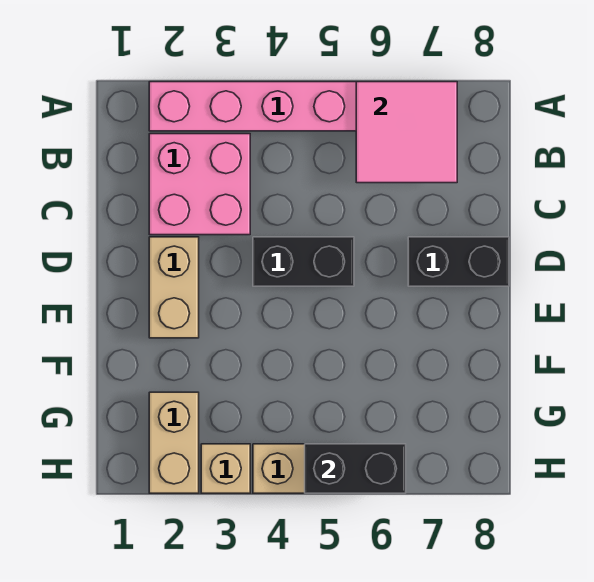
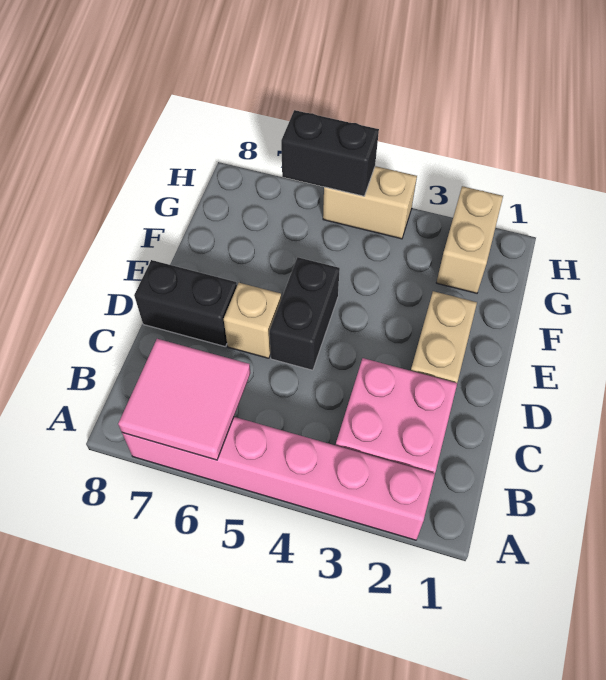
black brick D4:D5 level 1 -> black brick D5:E5 level 1
tan brick H3 level 1 -> tan brick D6 level 1

